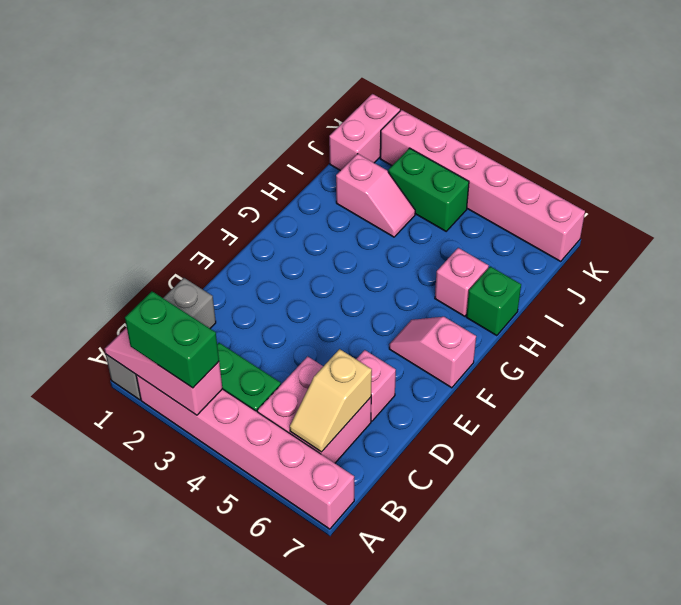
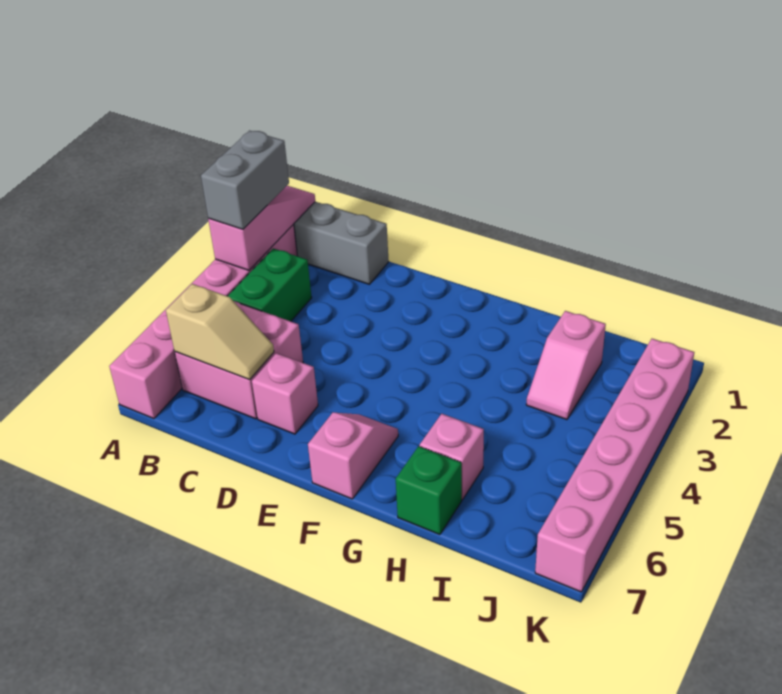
green brick A2:A3 level 3 -> grey brick A2:A3 level 3
tan slope B6:C6 level 2 top C -> tan slope B6:C6 level 2 top B
pink brick J1:K1 level 1 -> none
green brick J3:J4 level 1 -> none

